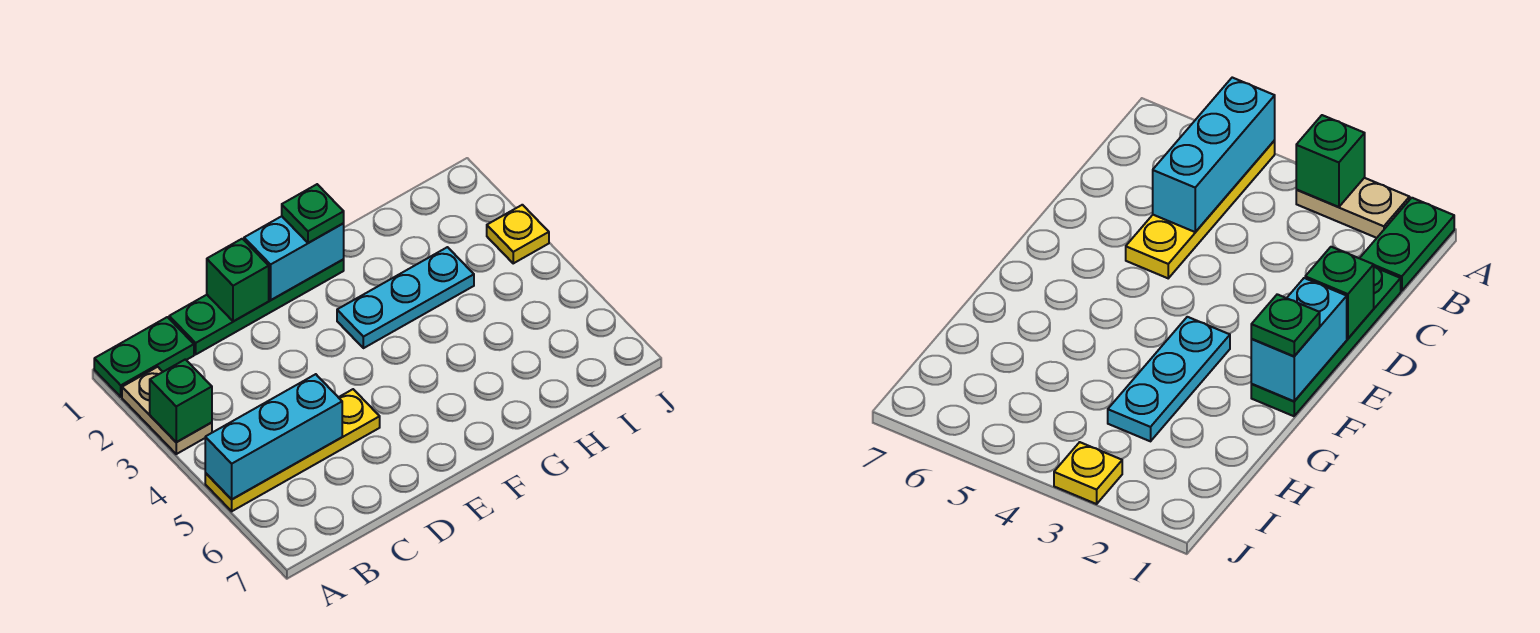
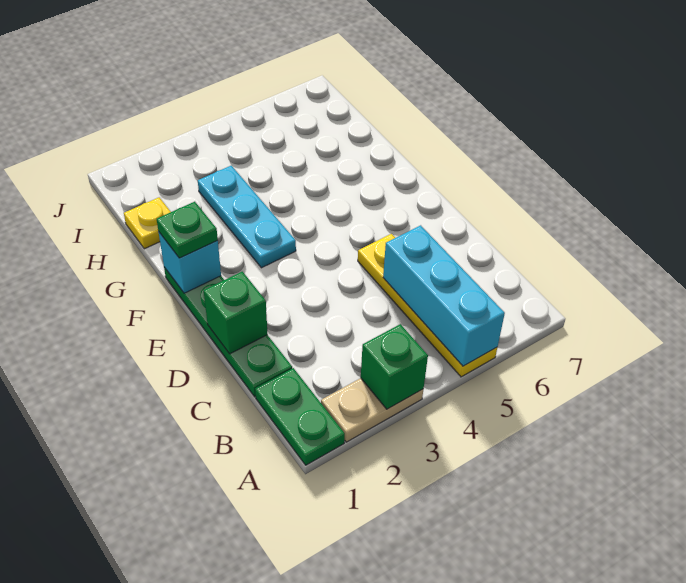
cyan brick E1:F1 level 2 -> cyan brick F1 level 2
yellow plate J3 level 1 -> yellow plate H1 level 1

